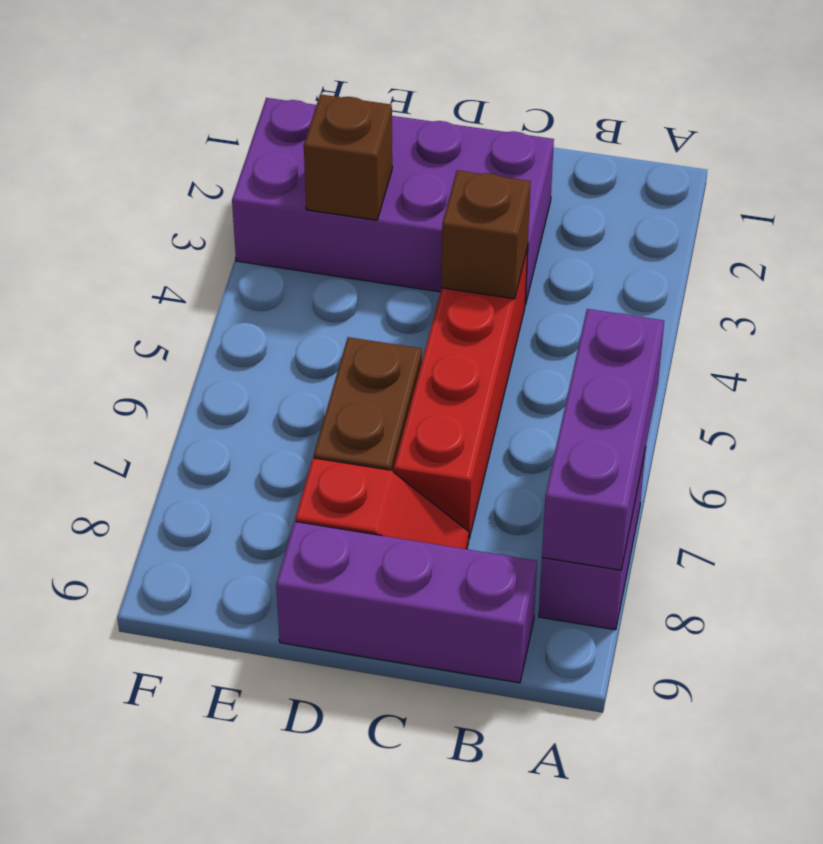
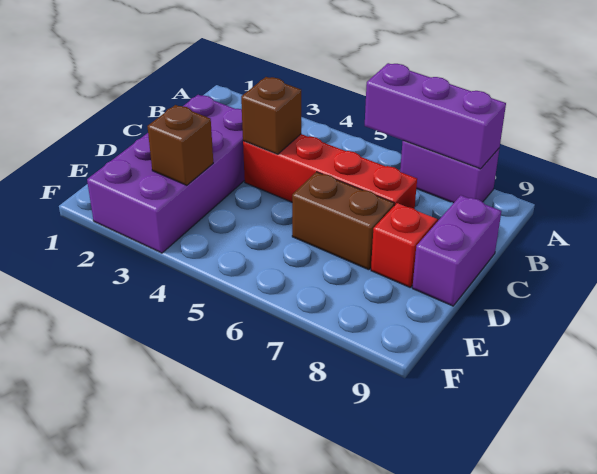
purple brick B9:D9 level 1 -> purple brick C9:D9 level 1

